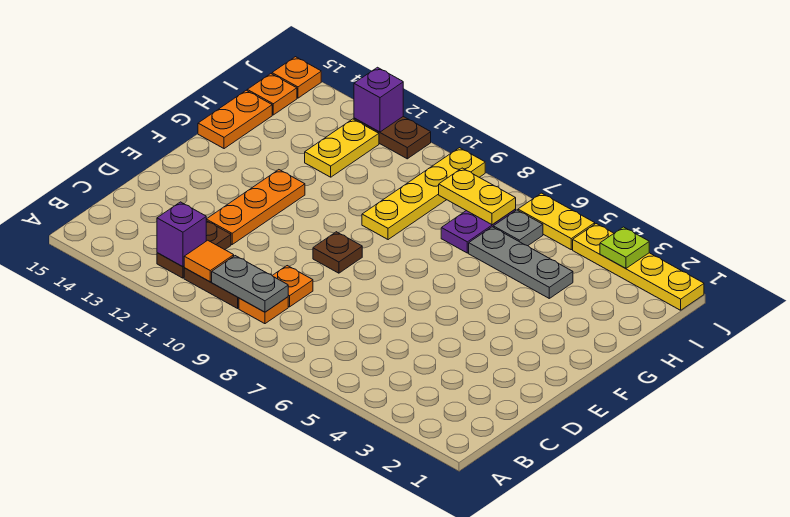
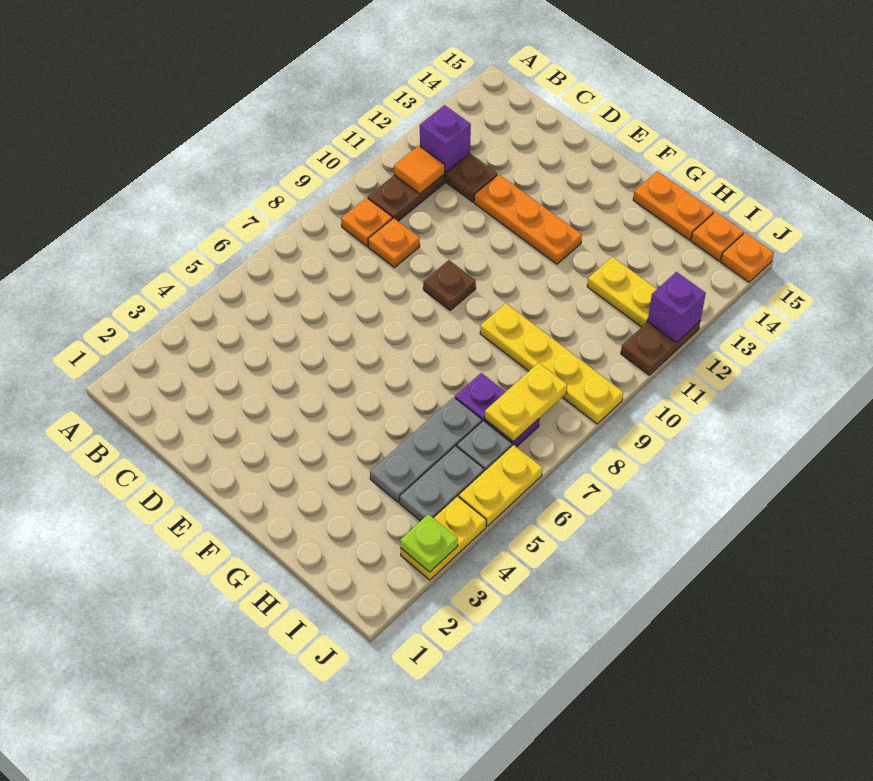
grey plate B9:B10 level 2 -> grey plate I4:I5 level 1
yellow plate J1:J4 level 1 -> yellow plate J3:J4 level 1

